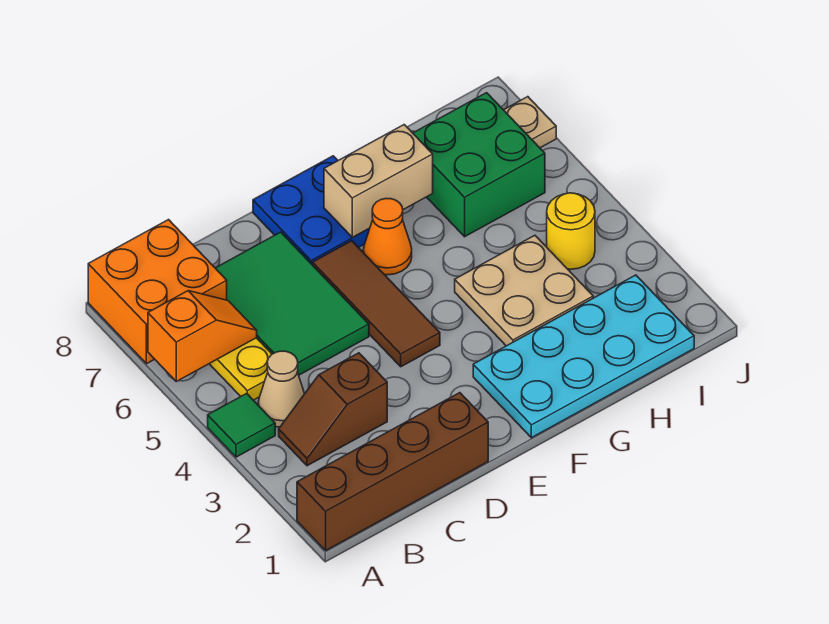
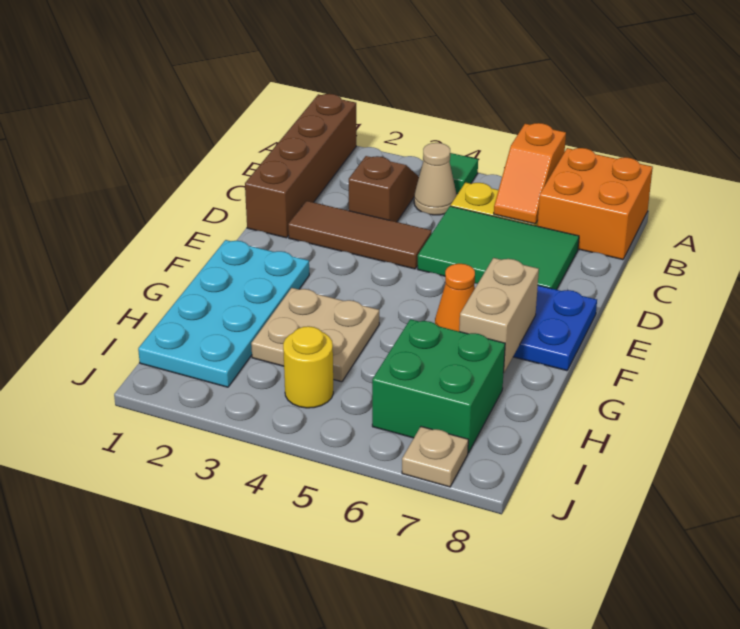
brown tile E4:E6 level 1 -> brown tile D2:D4 level 1

